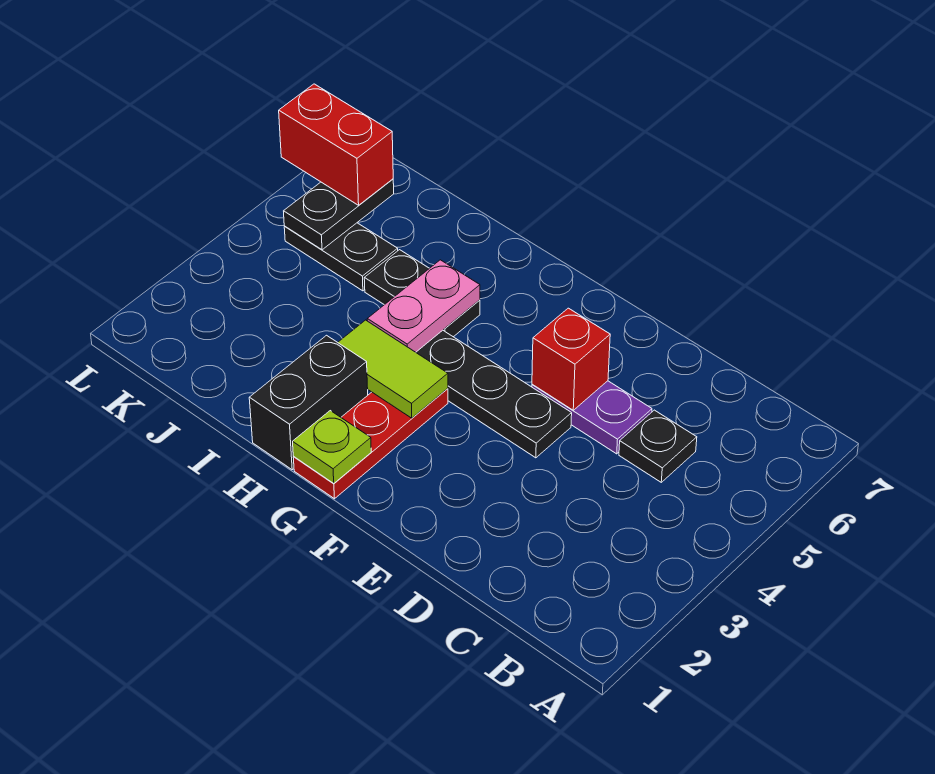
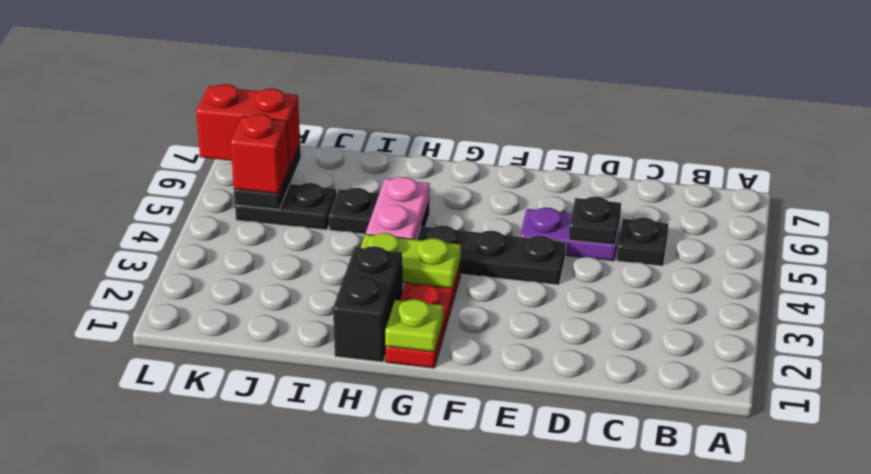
none -> black plate D5 level 2
red brick E5 level 2 -> red brick K5 level 3
lime tile G3:H3 level 2 -> lime plate G3:H3 level 2

